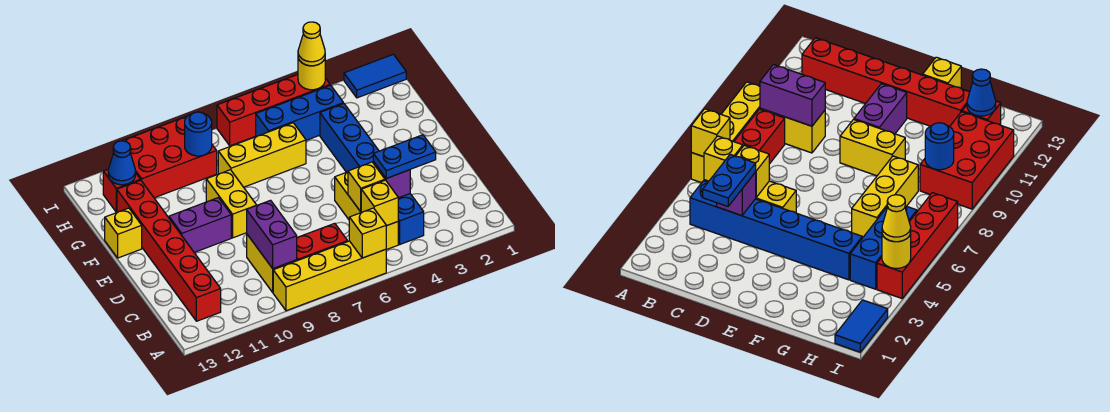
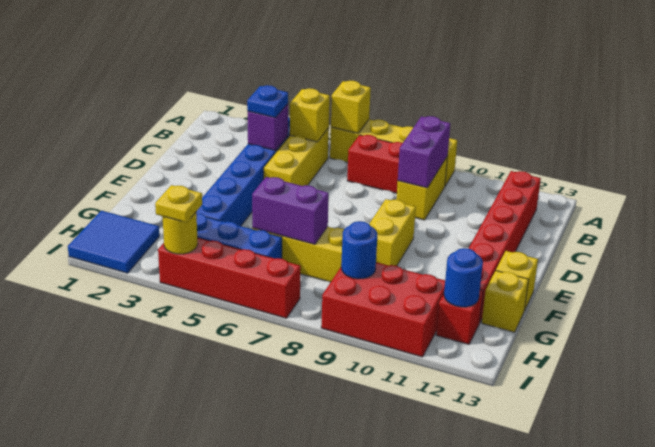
blue plate C3:C4 level 3 -> blue plate C4 level 3
yellow brick C5 level 2 -> yellow brick G13 level 1
purple brick E10:E11 level 1 -> purple brick G6:G7 level 2
blue cone H12 level 2 -> blue round brick H12 level 2
blue tile I1:I2 level 1 -> blue tile H1:I2 level 1
yellow cone I4 level 3 -> yellow plate I4 level 3

